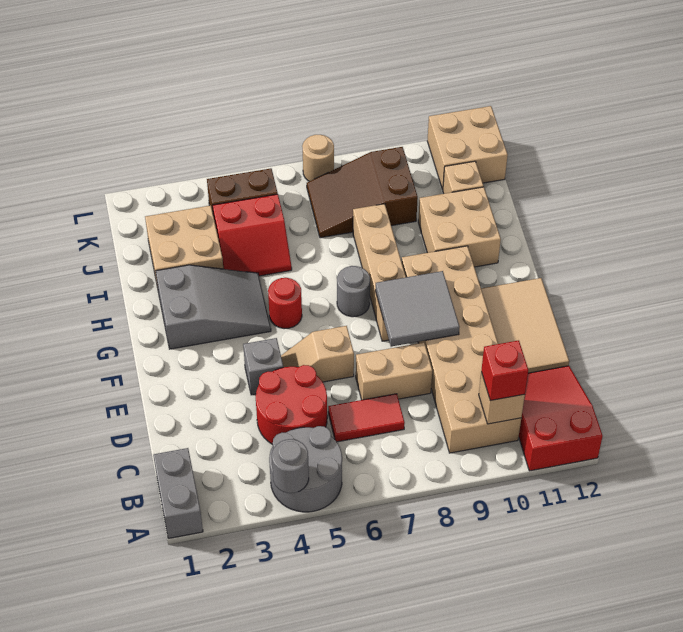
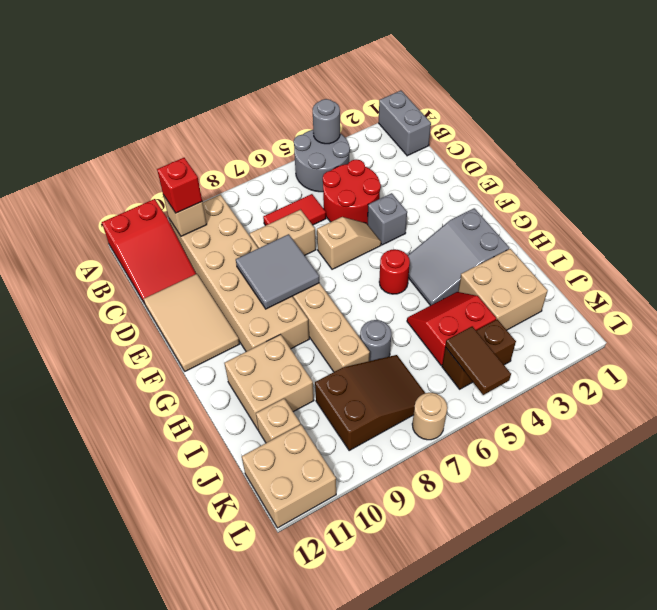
grey round brick G7 level 1 -> grey round brick I7 level 1
none -> brown tile K5:L5 level 2

